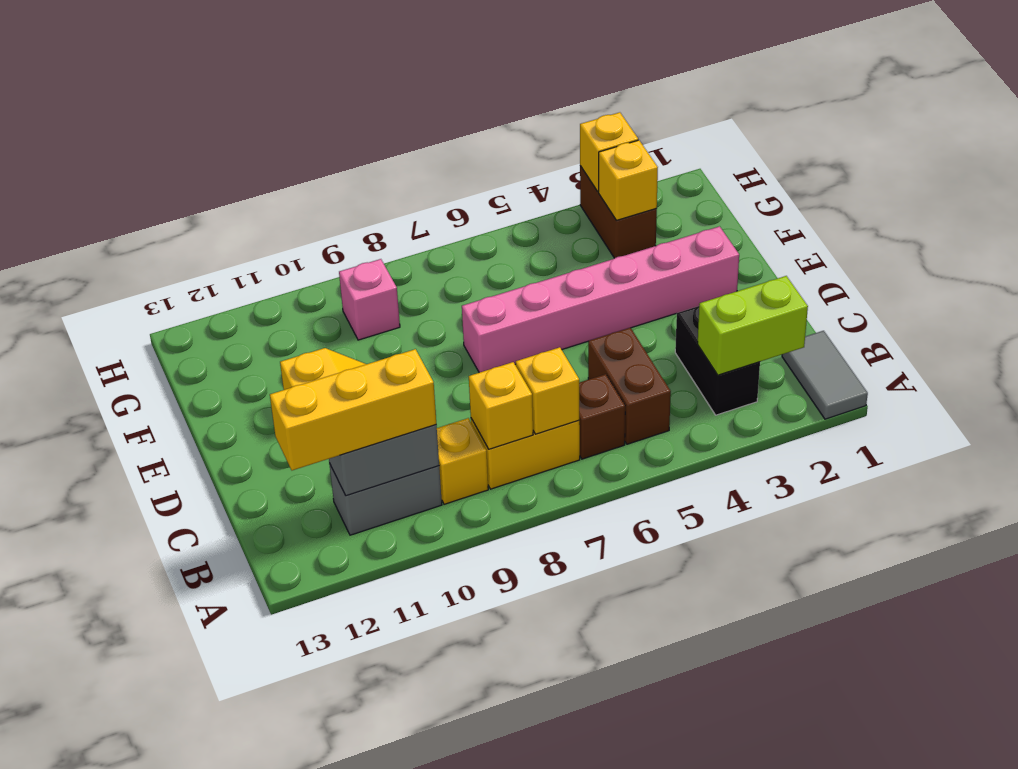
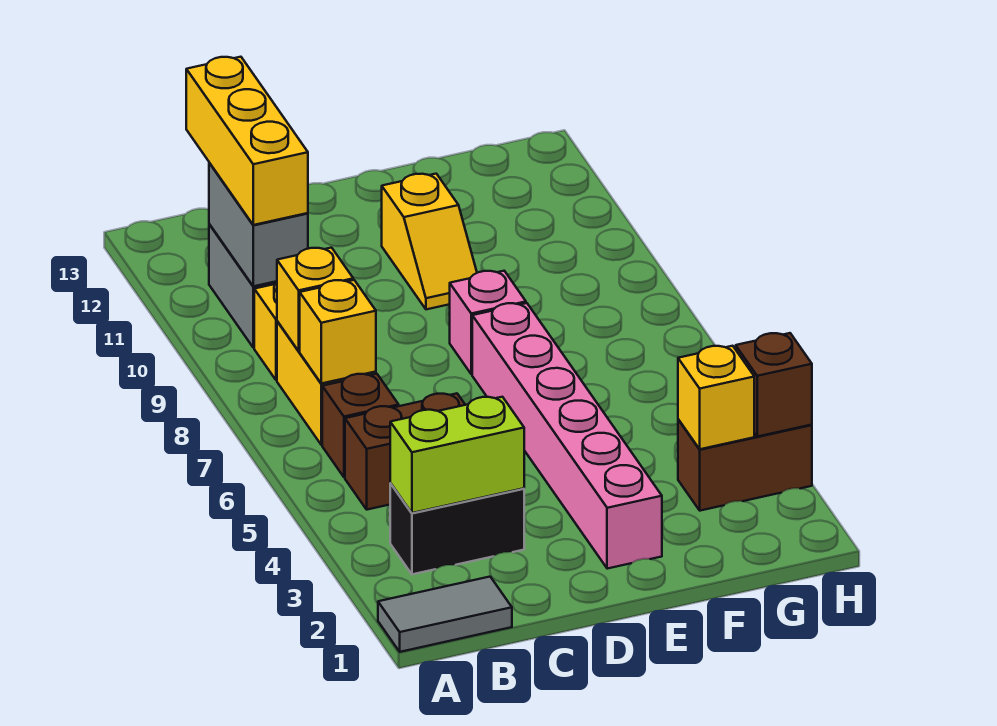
lime brick B2:B3 level 2 -> lime brick B3:C3 level 2
pink brick G9 level 1 -> pink brick E8 level 1
yellow brick H3 level 2 -> brown brick H3 level 2

